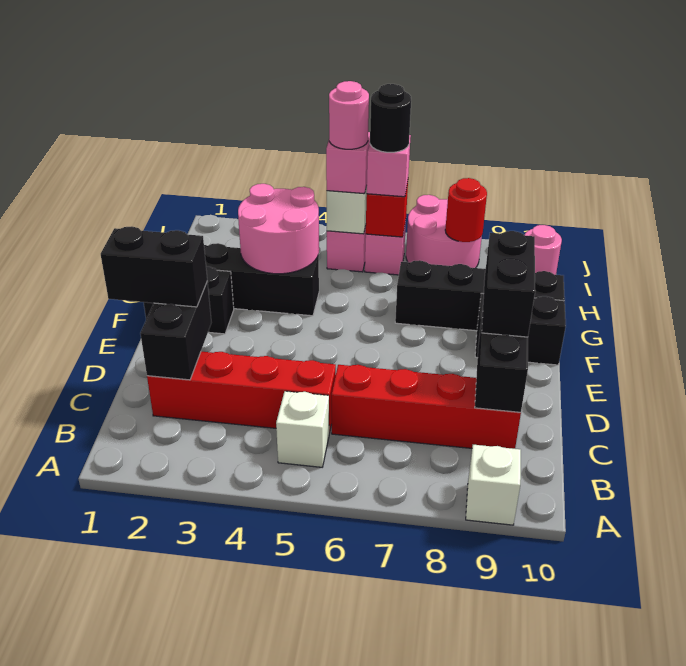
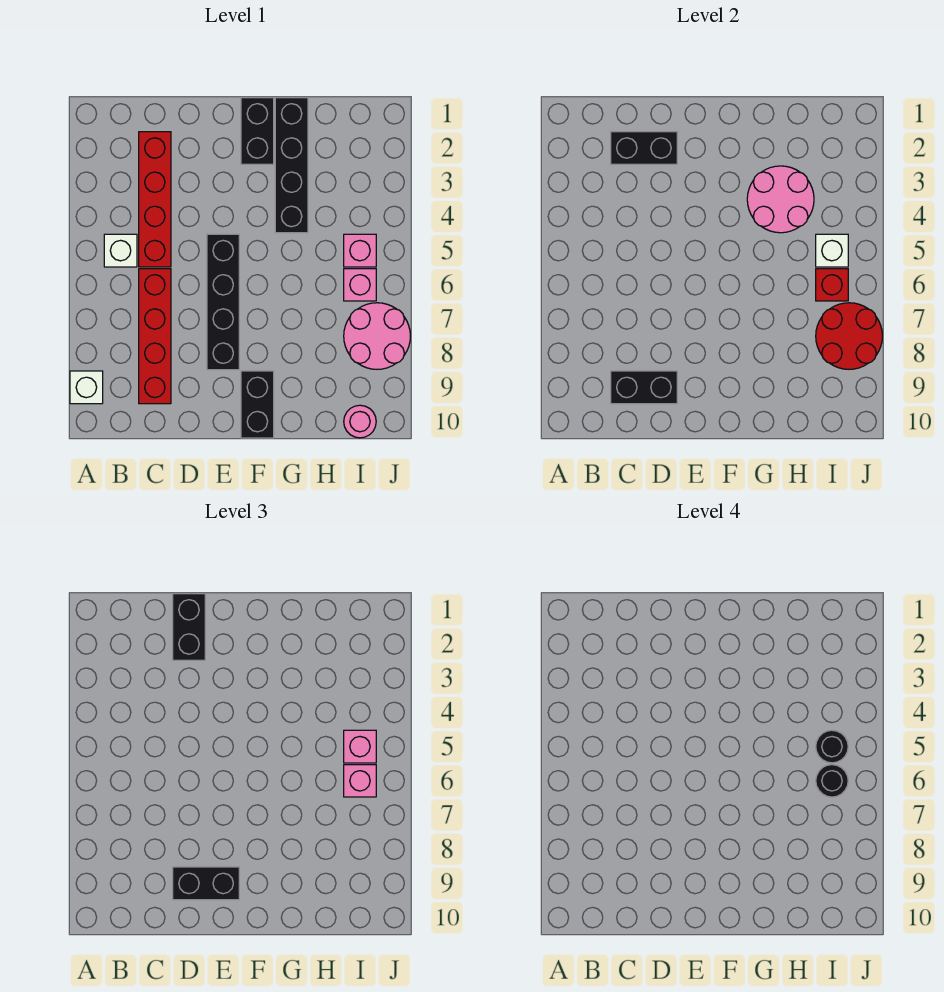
black brick G7:G10 level 1 -> black brick E5:E8 level 1
pink round brick I5 level 4 -> black round brick I5 level 4
red round brick I8 level 2 -> red round brick I7:J8 level 2

